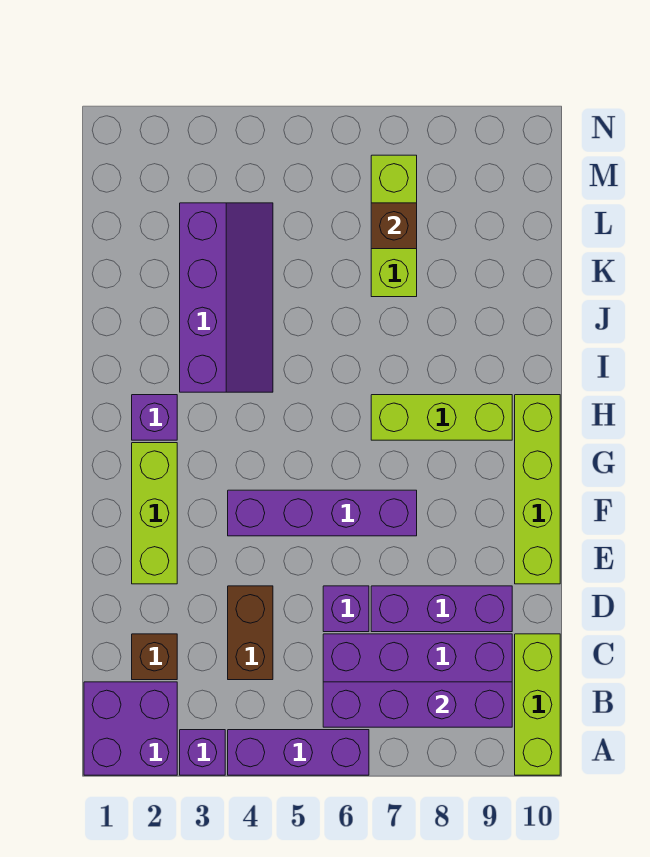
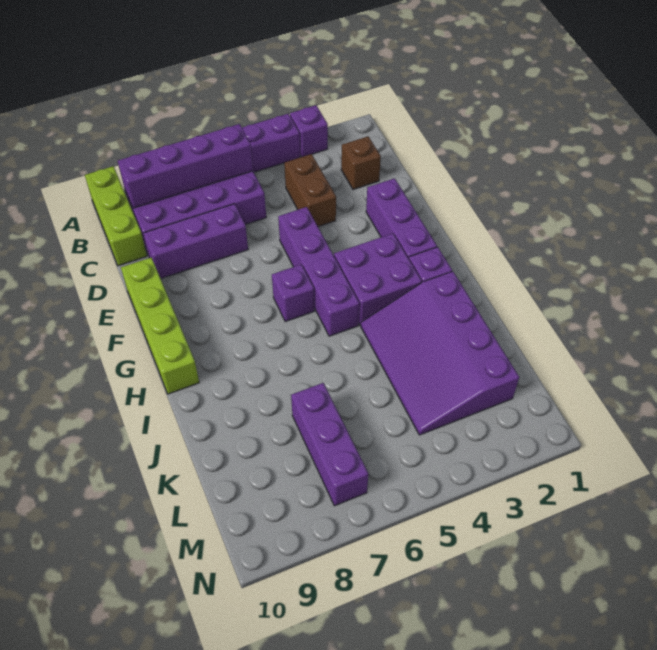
purple brick A1:B2 level 1 -> purple brick G3:H4 level 1
purple brick D6 level 1 -> purple brick G6 level 1
lime brick E2:G2 level 1 -> purple brick E2:G2 level 1
purple brick F4:F7 level 1 -> purple brick E5:H5 level 1
lime brick H7:H9 level 1 -> none
purple slope I3:L4 level 1 top 3 -> purple slope I2:L4 level 1 top 2
lime brick K7:M7 level 1 -> purple brick K7:M7 level 1
brown brick L7 level 2 -> none

